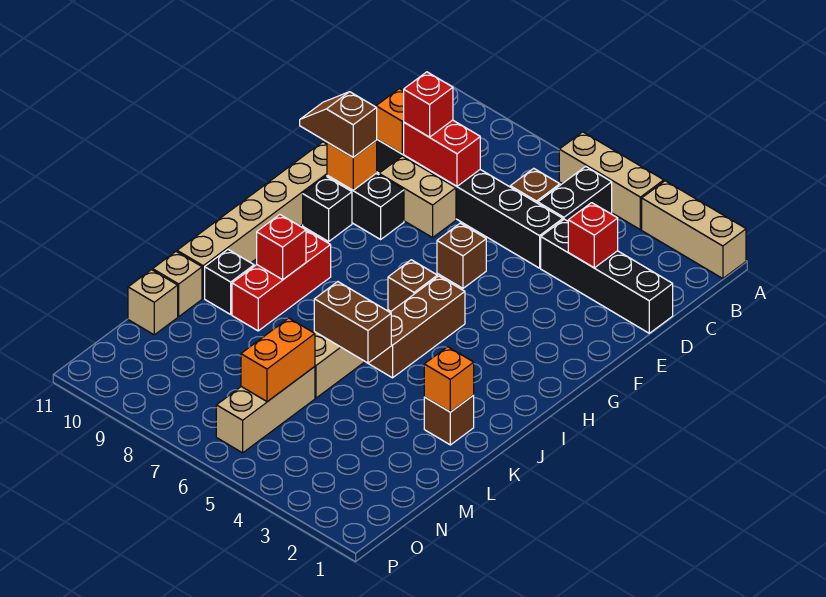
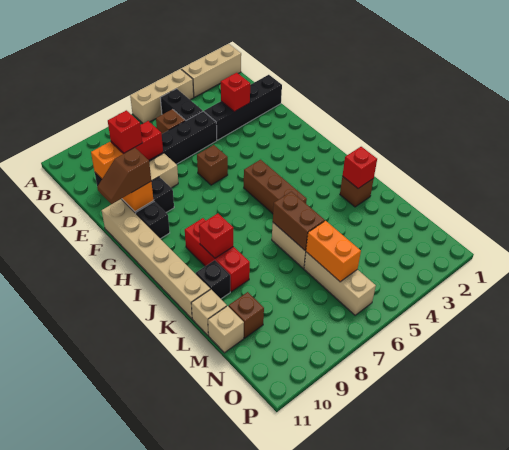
brown brick H6 level 1 -> brown brick M10 level 1
orange brick K2 level 2 -> red brick K2 level 2
brown brick K5:K6 level 2 -> brown brick K6:L6 level 2

